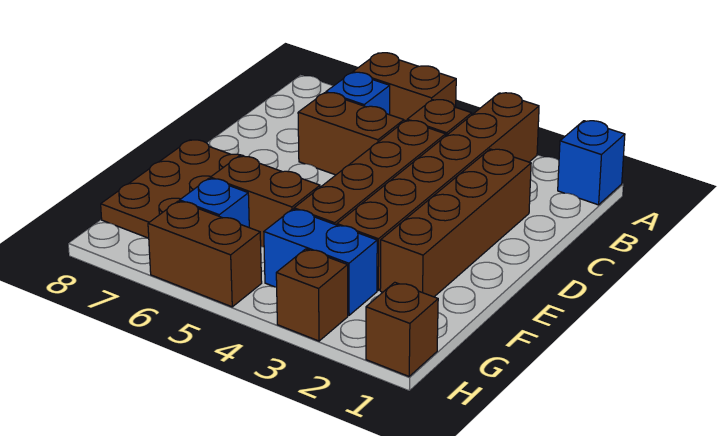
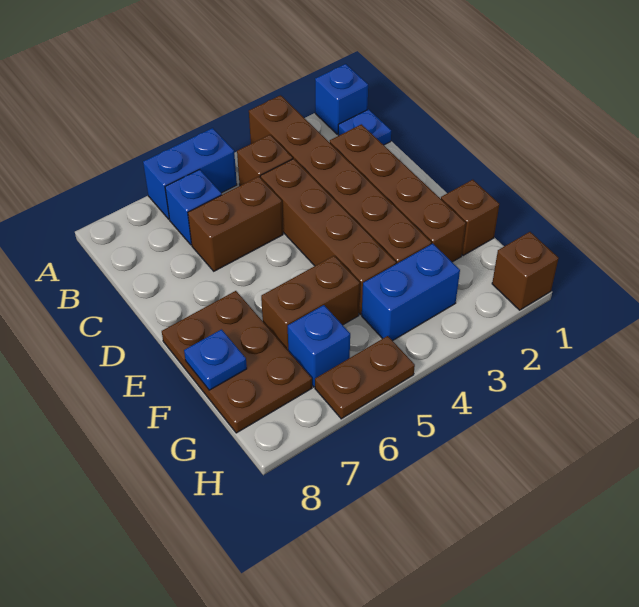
brown brick A5:A6 level 1 -> blue brick A5:A6 level 1
none -> blue plate B1 level 1
none -> blue plate F8 level 2
brown brick H3 level 1 -> brown brick F1 level 1
brown brick H5:H6 level 1 -> brown plate H5:H6 level 1

